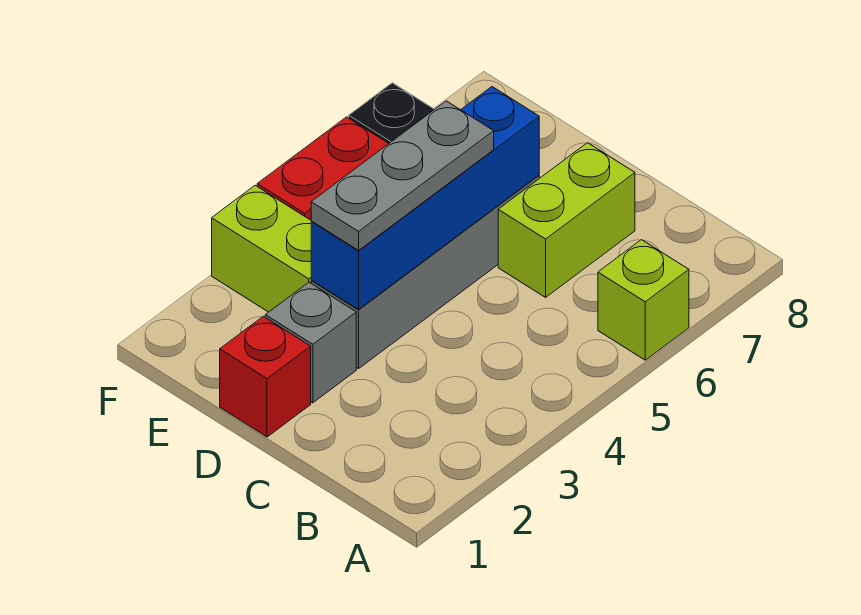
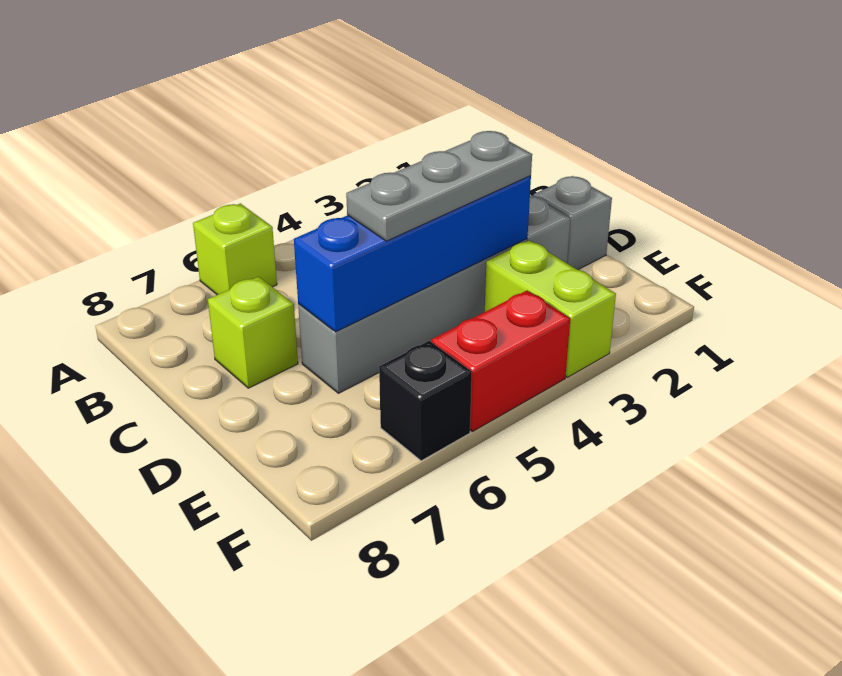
lime brick C6:C7 level 1 -> lime brick C7 level 1
red brick D1 level 1 -> grey brick D1 level 1

